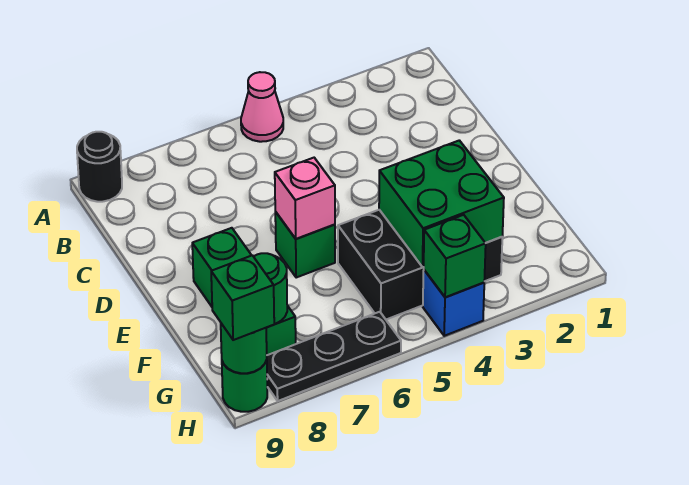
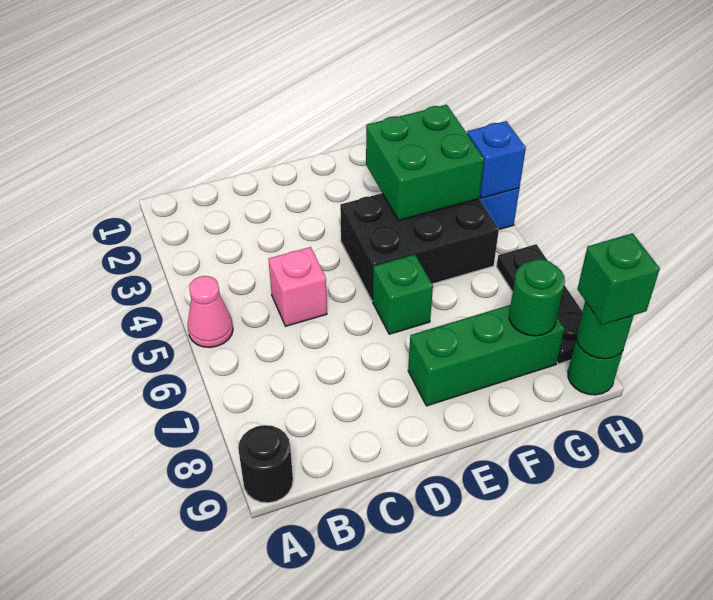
pink brick E6 level 2 -> pink brick C5 level 1
black brick F3:G5 level 1 -> black brick E4:G5 level 1
green brick H4 level 2 -> blue brick H4 level 2

